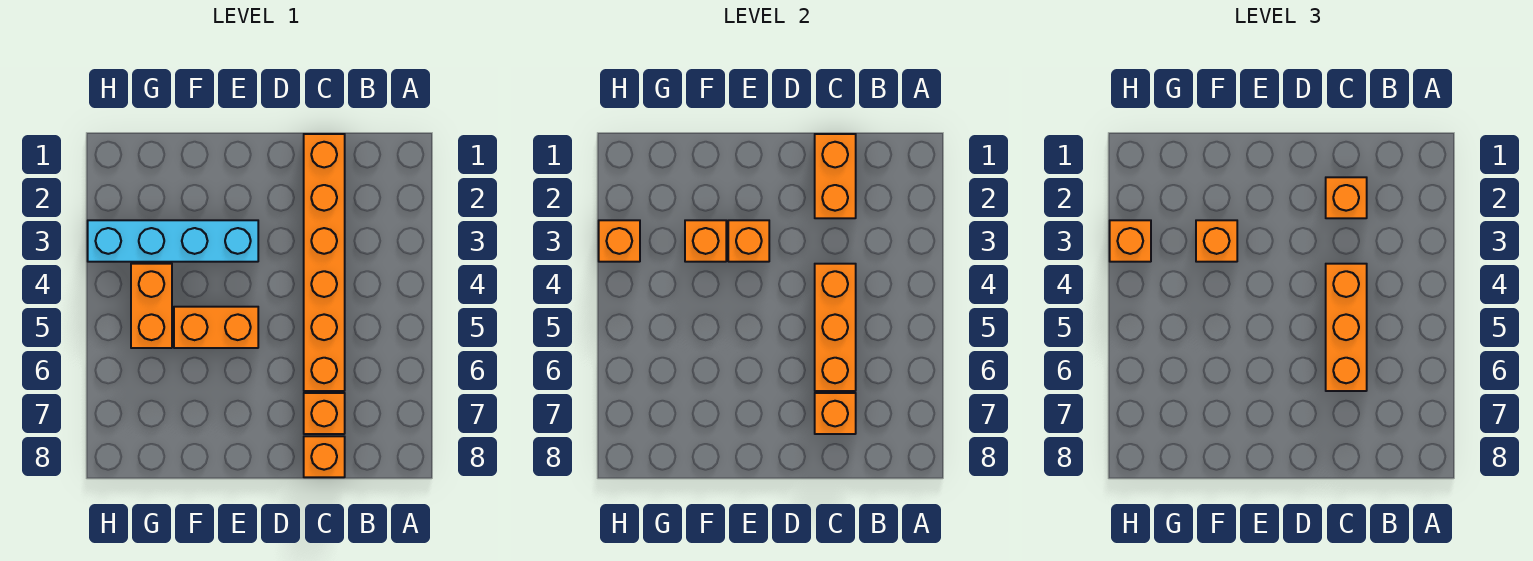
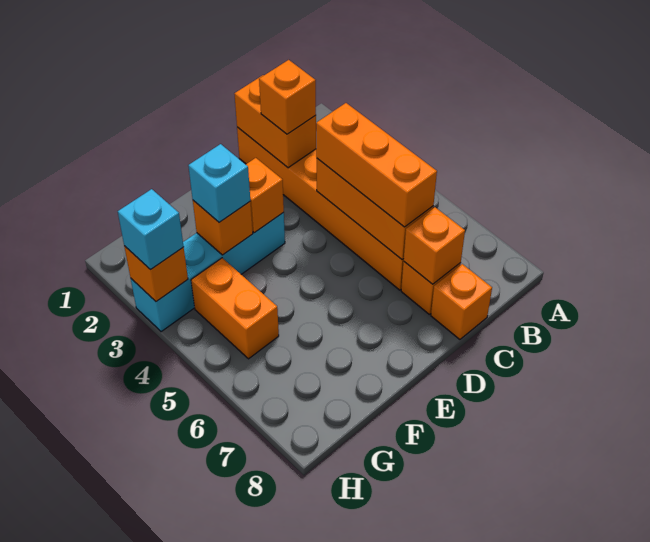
orange brick E5:F5 level 1 -> none
orange brick F3 level 3 -> cyan brick F3 level 3
orange brick H3 level 3 -> cyan brick H3 level 3

